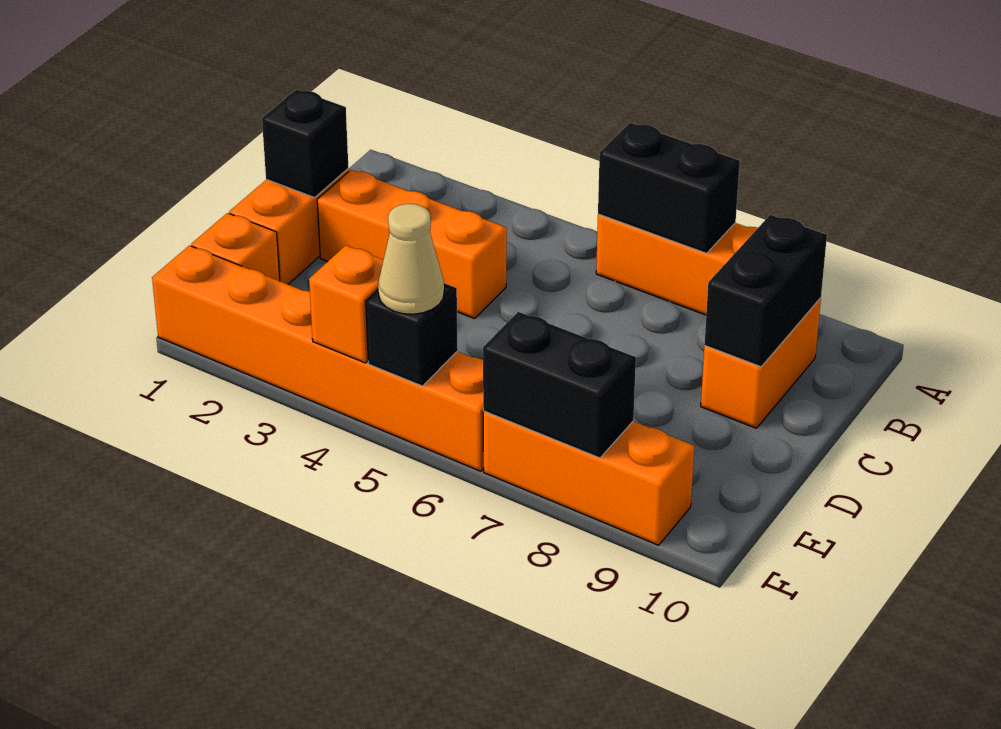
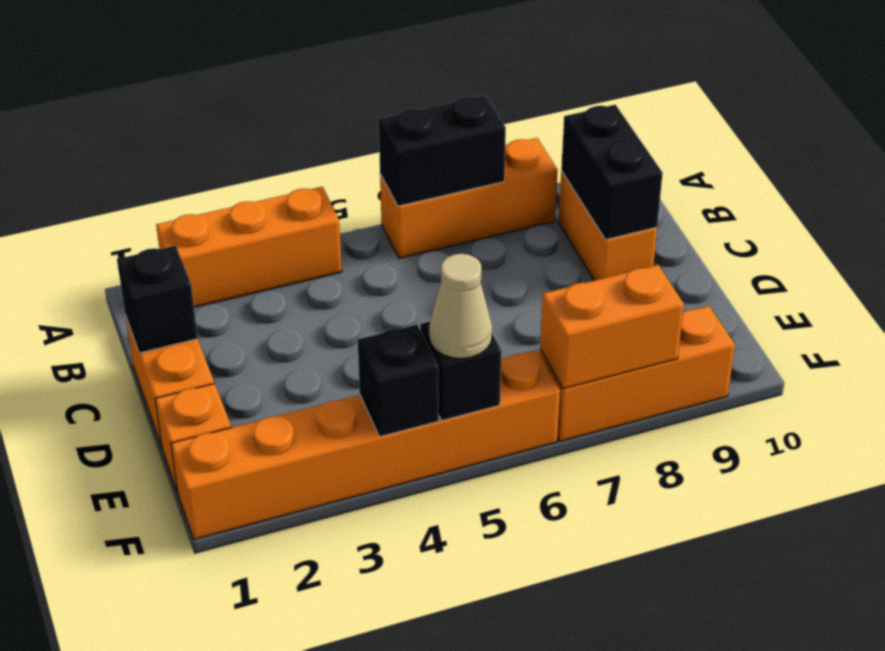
orange brick C2:C4 level 1 -> orange brick A2:A4 level 1
orange brick F4 level 2 -> black brick F4 level 2
black brick F7:F8 level 2 -> orange brick F7:F8 level 2

